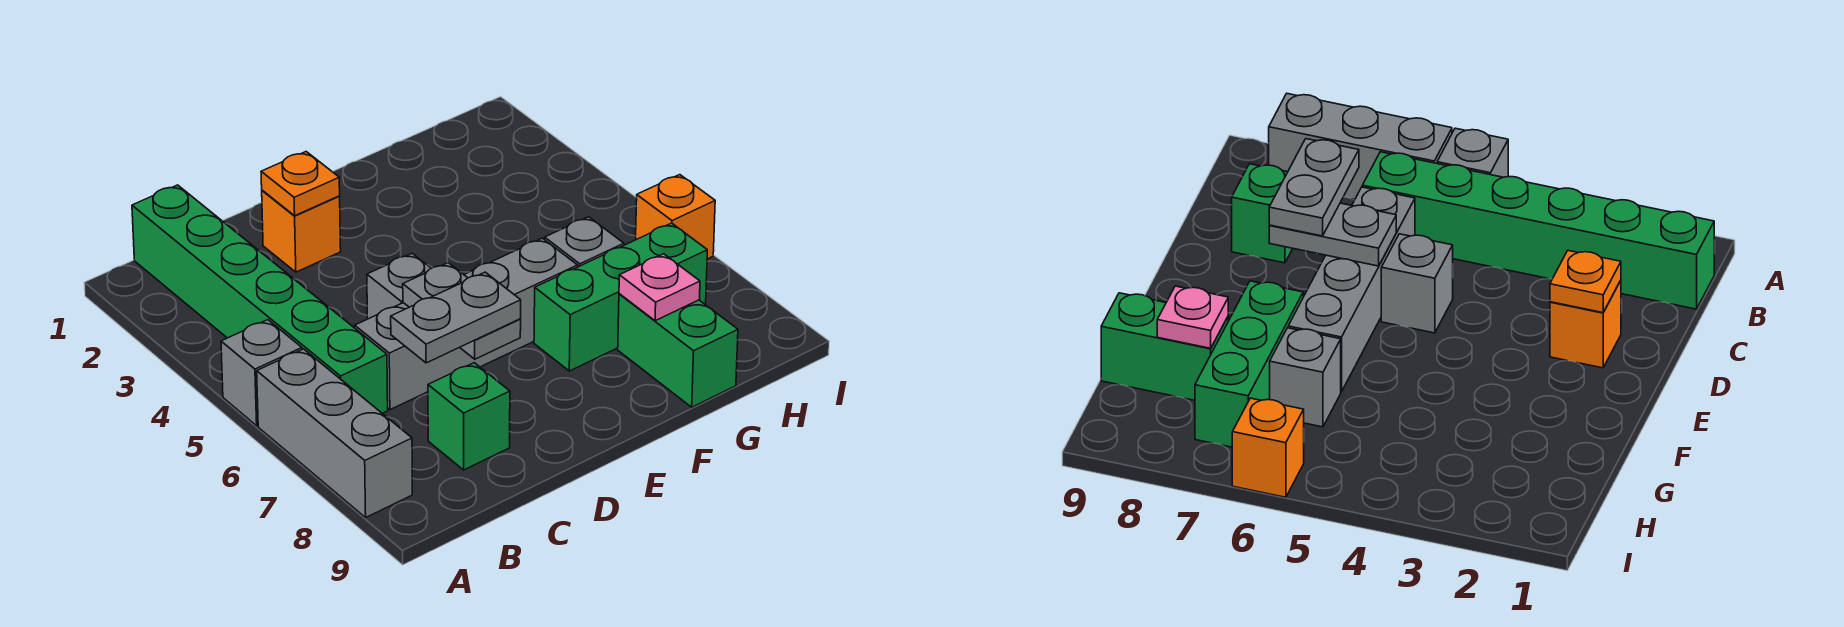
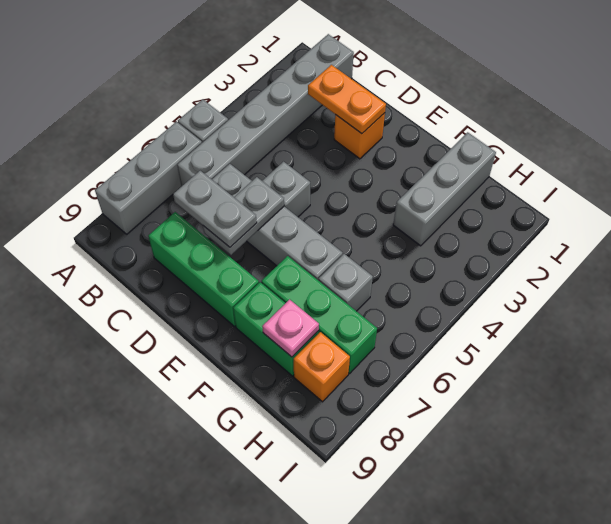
green brick B1:B6 level 1 -> grey brick B1:B6 level 1
green brick C8 level 1 -> green brick C8:E8 level 1
orange plate D2 level 2 -> orange plate C2:D2 level 2
none -> grey brick G1:G3 level 1
green brick G8:G9 level 1 -> green brick F8:G8 level 1
orange brick I6 level 1 -> orange brick H8 level 1

